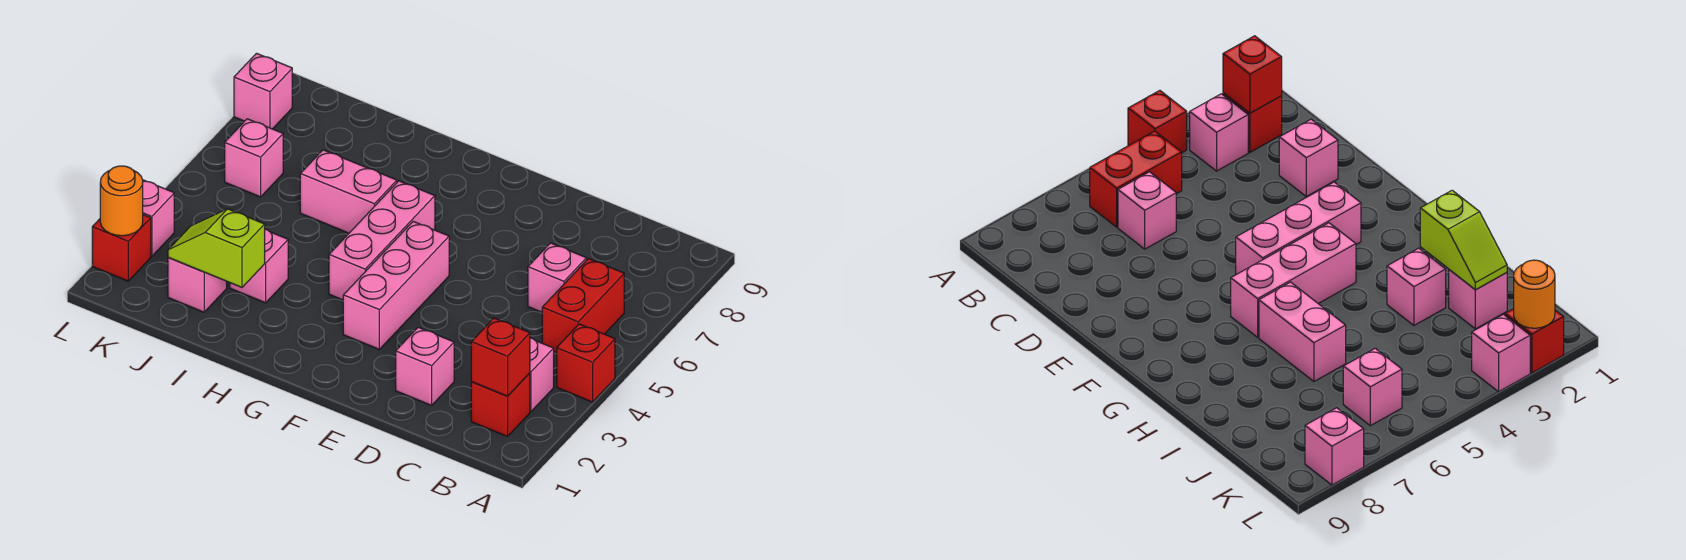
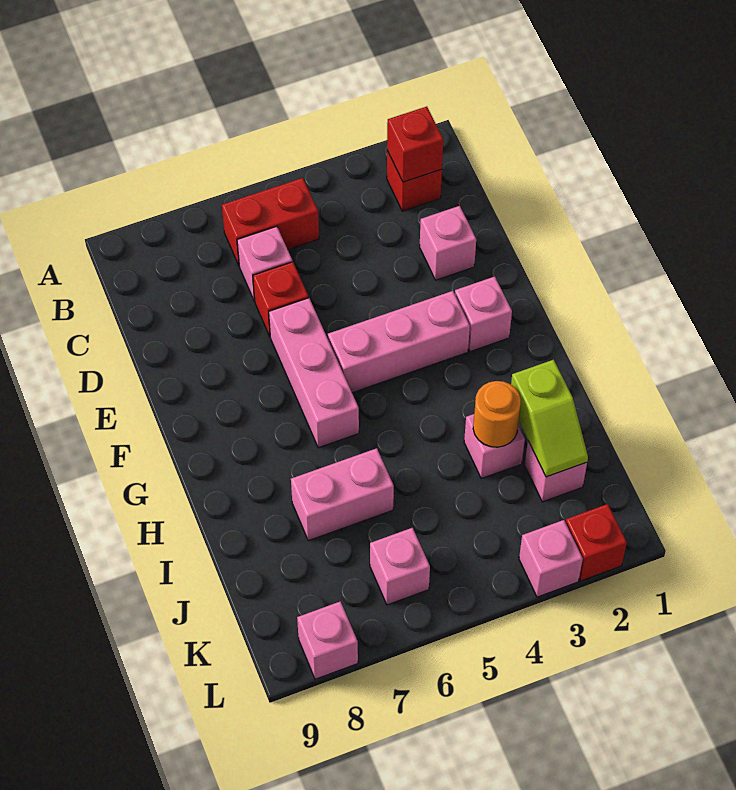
red brick A4 level 1 -> red brick D6 level 1
pink brick B3 level 1 -> pink brick F2 level 1
pink brick G4:G6 level 1 -> pink brick E6:G6 level 1
pink brick H6:I6 level 1 -> pink brick I6:I7 level 1
orange round brick L2 level 2 -> orange round brick I3 level 2

